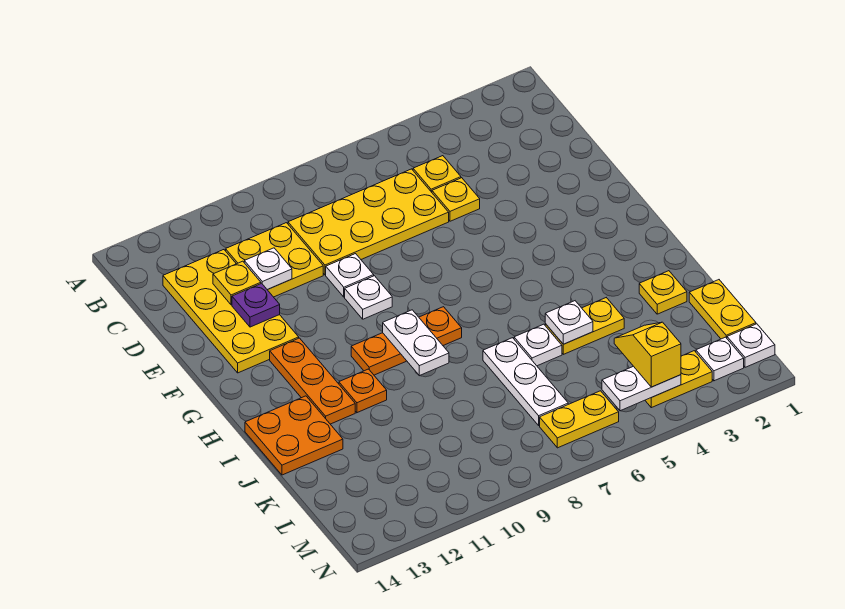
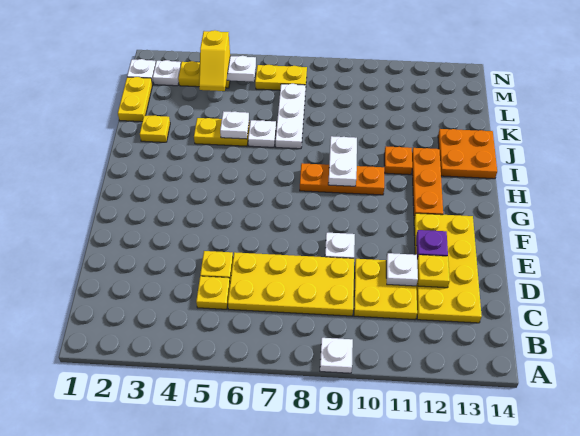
white plate F9 level 1 -> white plate A9 level 1

